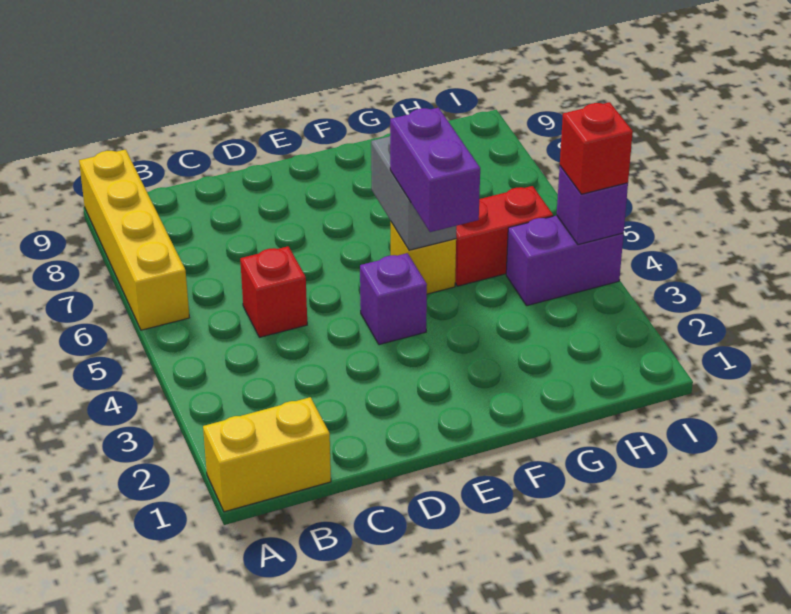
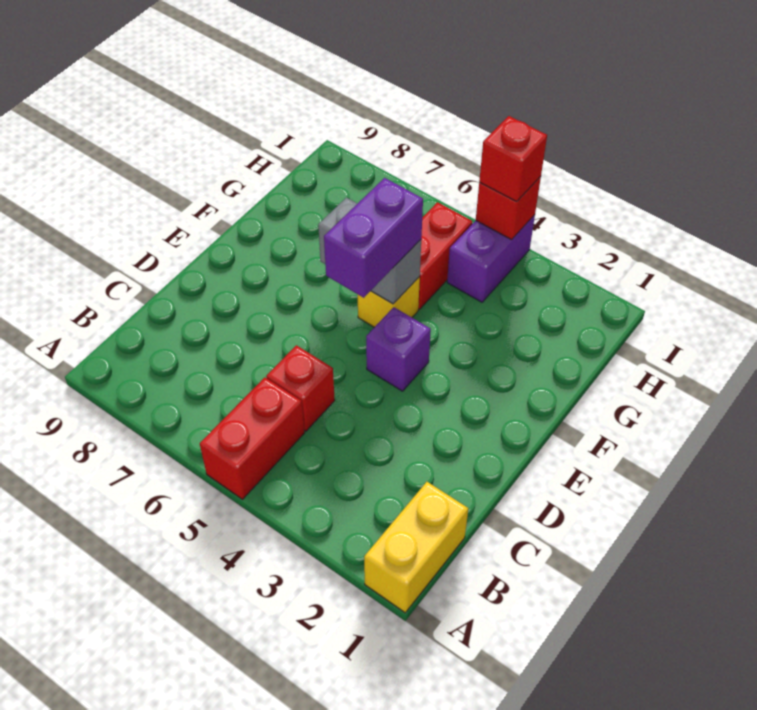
none -> red brick A5:B5 level 1
yellow brick A6:A9 level 1 -> none
purple brick F4:F5 level 3 -> purple brick E5:F5 level 3
purple brick I4 level 2 -> red brick I4 level 2

